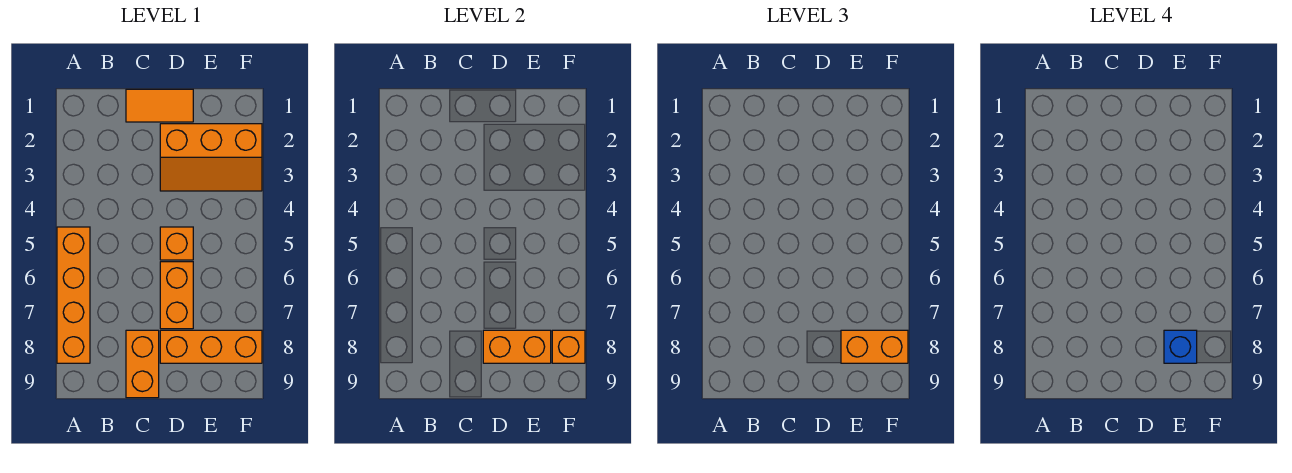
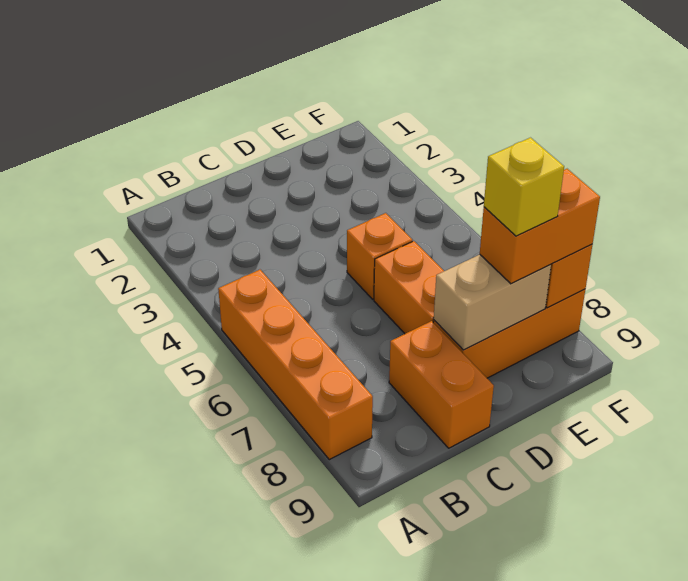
orange tile C1:D1 level 1 -> none
orange slope D2:F3 level 1 top 2 -> none
orange brick D8:E8 level 2 -> tan brick D8:E8 level 2
blue brick E8 level 4 -> yellow brick E8 level 4

